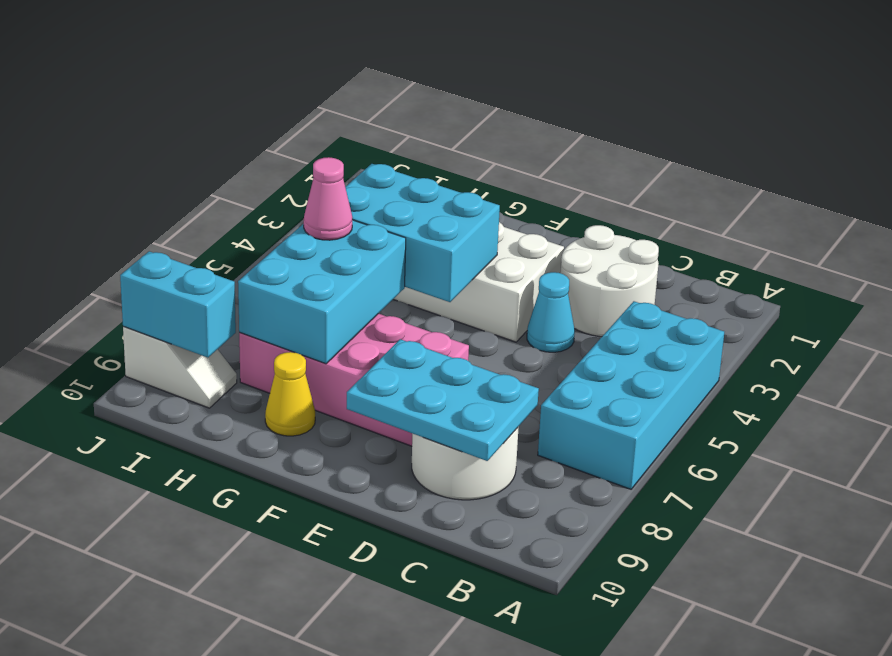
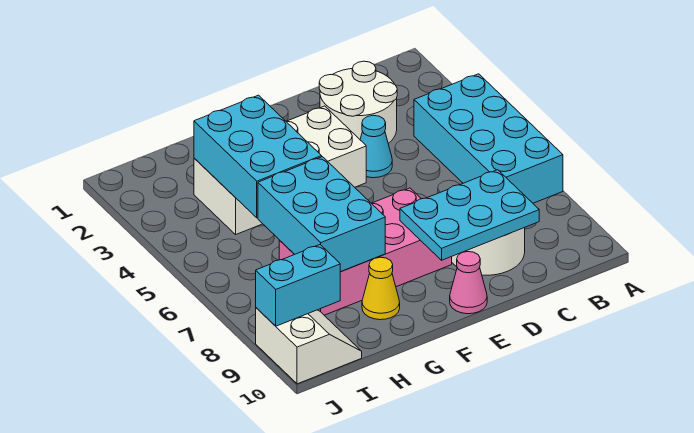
cyan brick F4:H5 level 2 -> cyan brick G3:H5 level 2
pink cone H6 level 3 -> pink cone E10 level 1
white slope I9:J9 level 1 top J -> white slope I9:J10 level 1 top J

